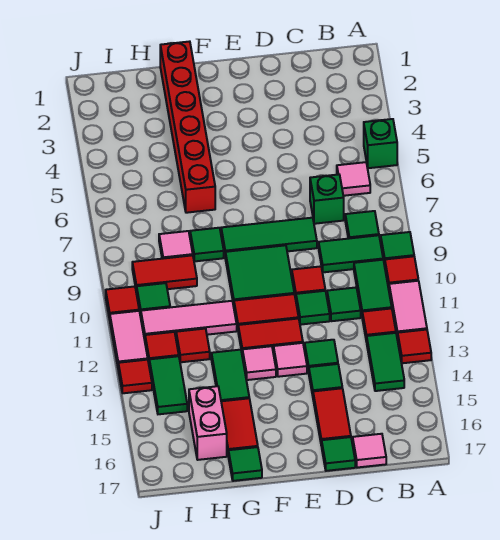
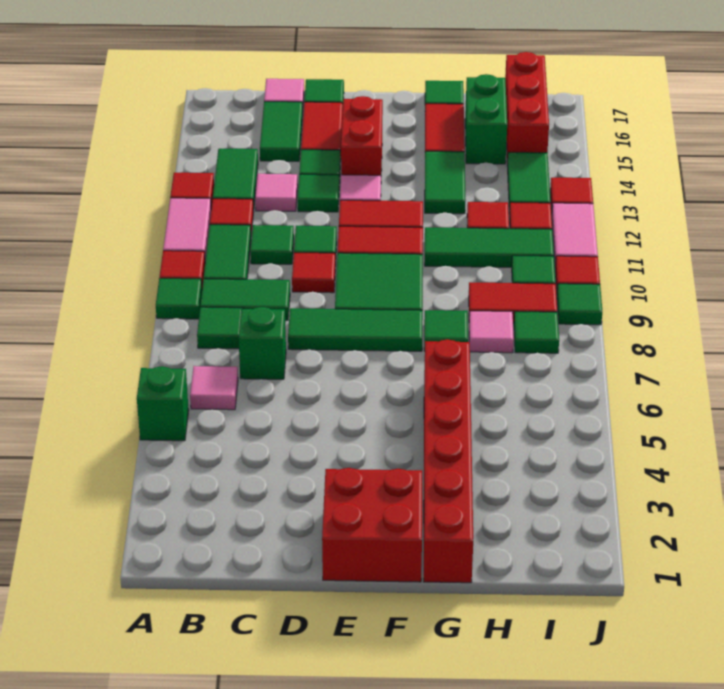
none -> green tile C15:C16 level 1
none -> red brick E1:F2 level 1
none -> red brick E14:E15 level 1
pink tile F13 level 1 -> pink tile C13 level 1
pink tile G11:I11 level 1 -> green tile G11:I11 level 1
pink brick H15:H16 level 1 -> green brick H15:H16 level 1
none -> green tile I8 level 1
none -> red brick I15:I17 level 1
none -> green tile J9 level 1

